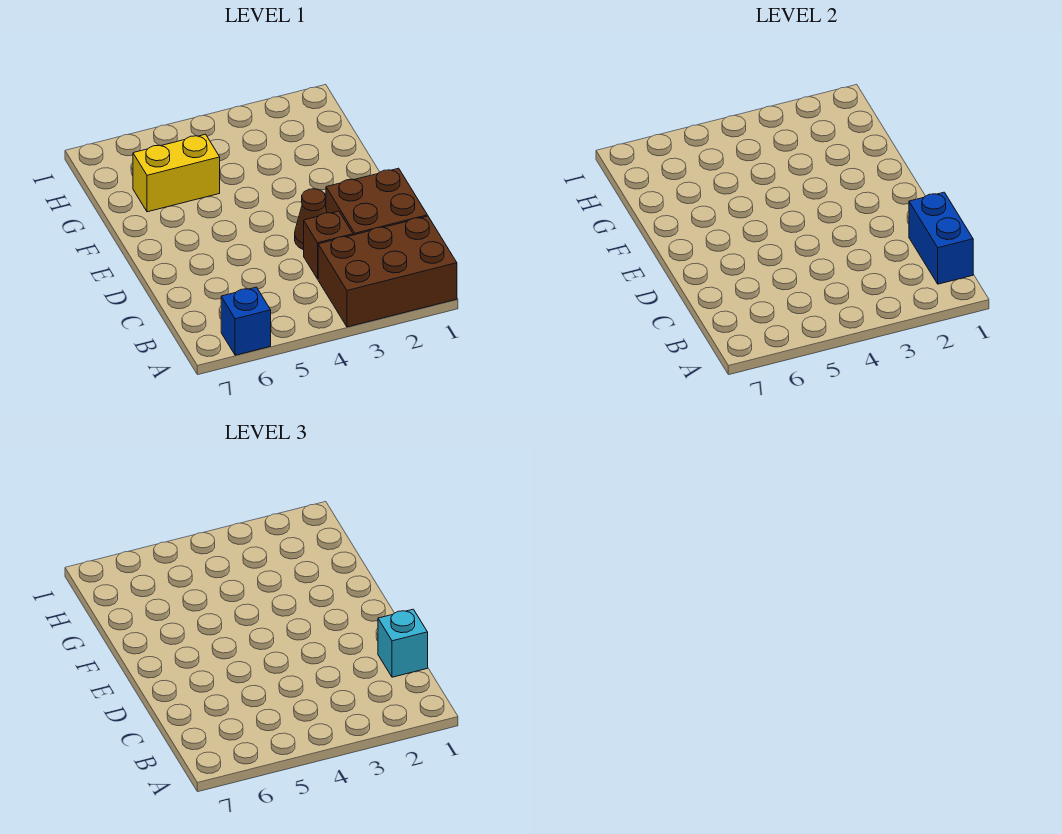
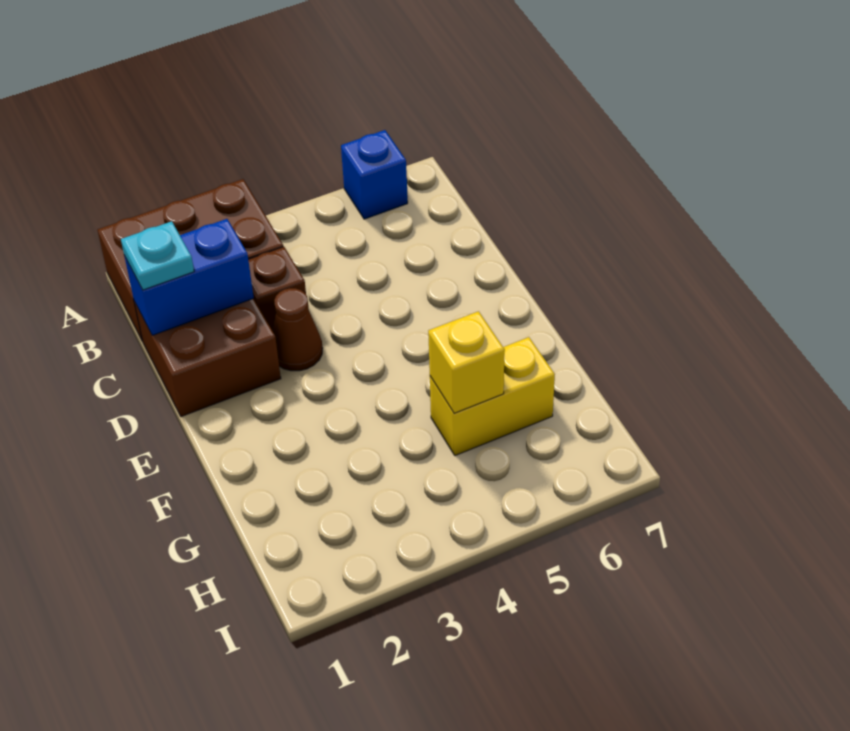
blue brick B1:C1 level 2 -> blue brick C1:C2 level 2
cyan brick C1 level 3 -> cyan plate C1 level 3
none -> yellow brick G5 level 2

